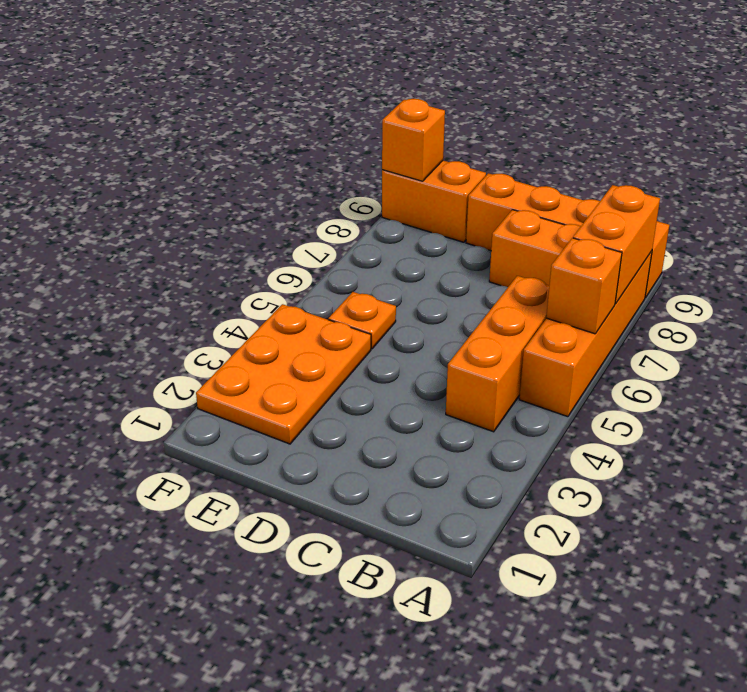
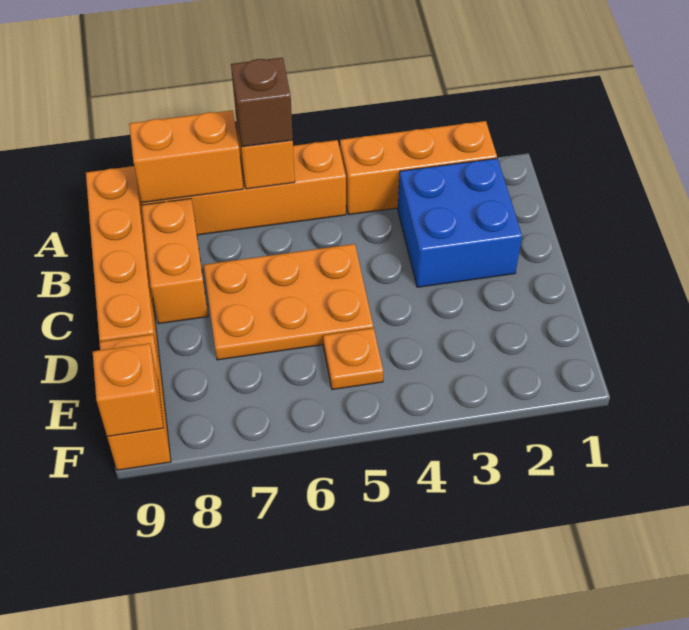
none -> brown brick A6 level 3
none -> blue brick B2:C3 level 1
orange brick B4:B6 level 1 -> orange brick A2:A4 level 1
orange plate E2:F4 level 1 -> orange plate C5:D7 level 1

